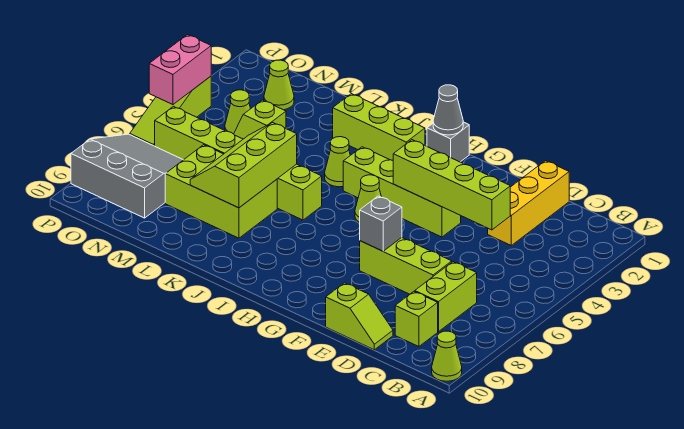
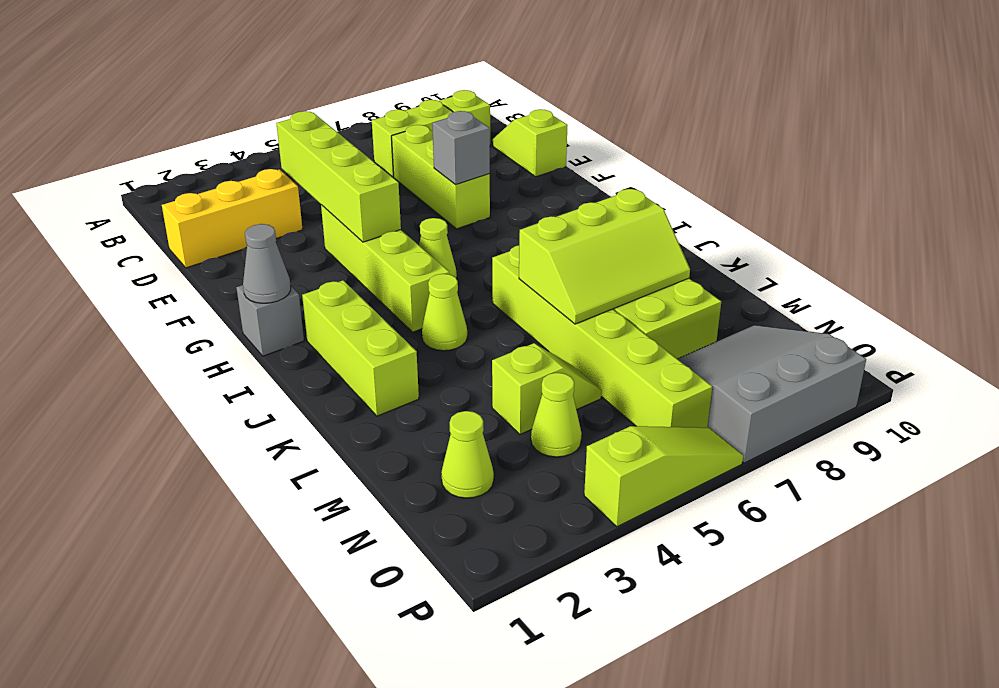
lime cone A10 level 1 -> none
grey slope N7:P9 level 1 top 9 -> grey slope N7:P9 level 1 top P
pink brick P4:P5 level 2 -> none

